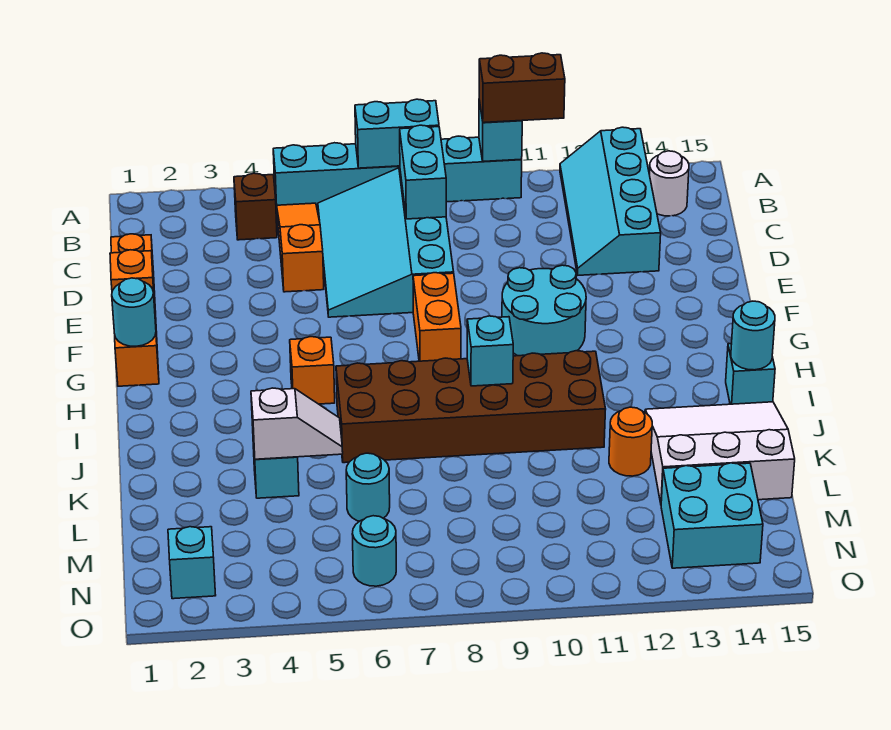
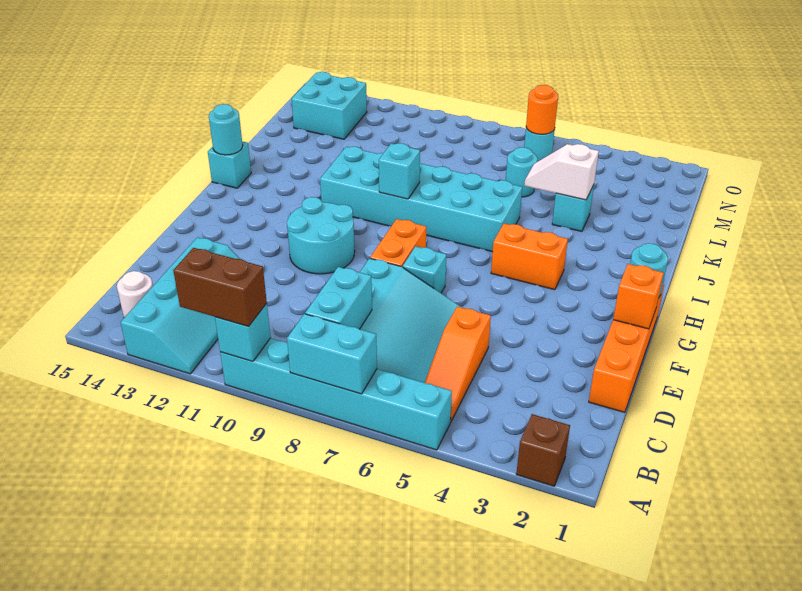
brown brick B4 level 1 -> brown brick A2 level 1
orange brick H5 level 1 -> orange brick H4:H5 level 1
brown brick I6:J11 level 1 -> cyan brick I6:J11 level 1
white slope J13:L15 level 1 top L -> none
orange round brick K12 level 1 -> orange round brick N6 level 2
cyan brick N2 level 1 -> cyan brick F7 level 1

